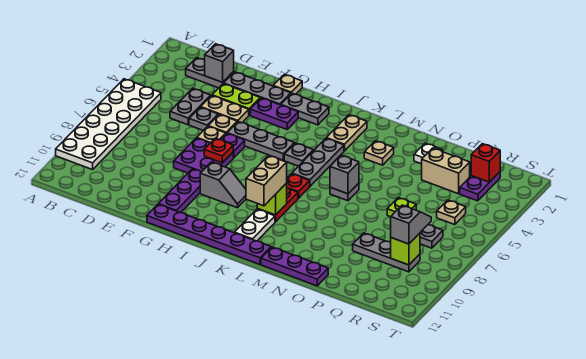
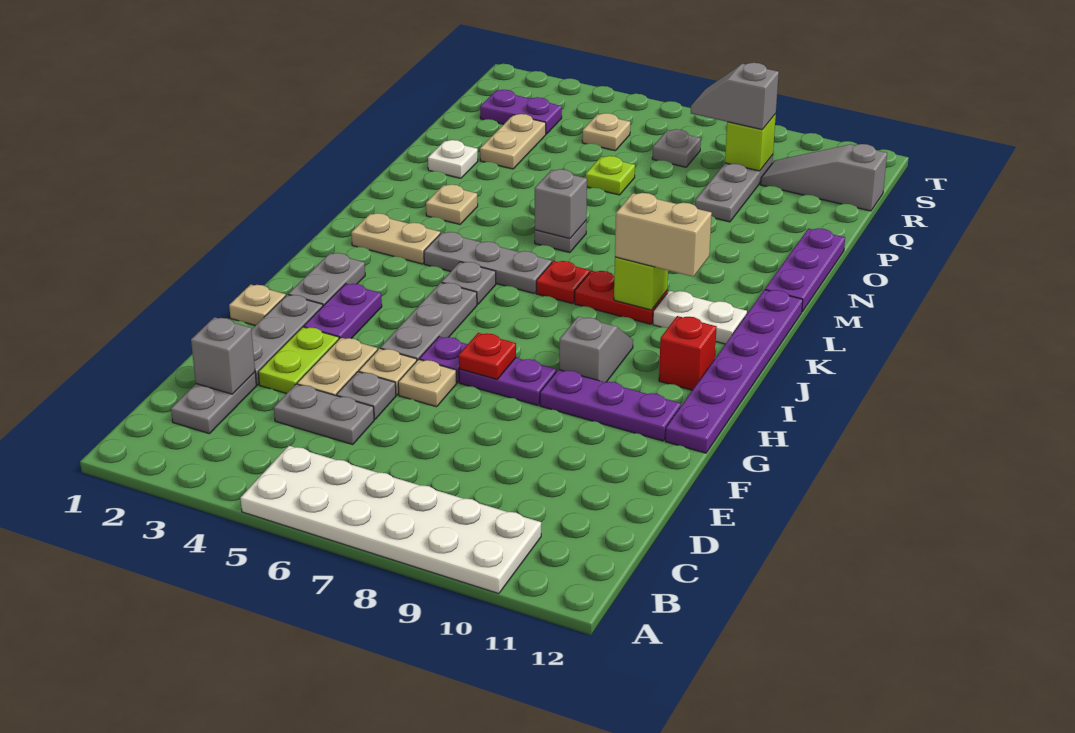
purple plate F7:G8 level 1 -> purple plate G7:G8 level 1
tan brick P3:Q3 level 1 -> tan plate P3:Q3 level 1
red brick R2 level 2 -> red brick I11 level 1
none -> grey slope R10:R12 level 1 top 12

